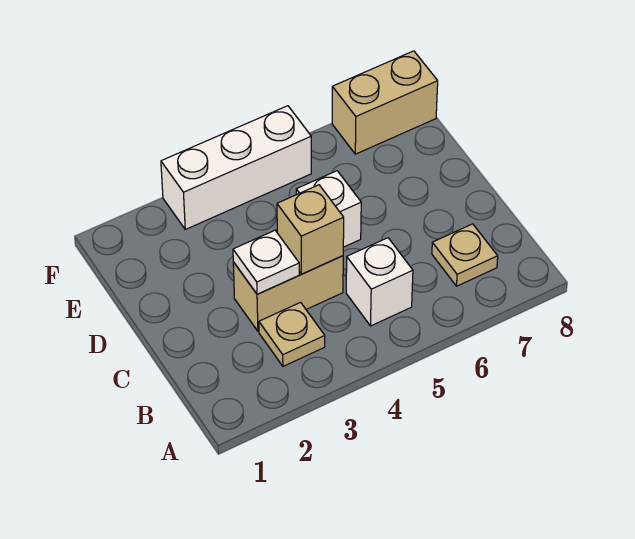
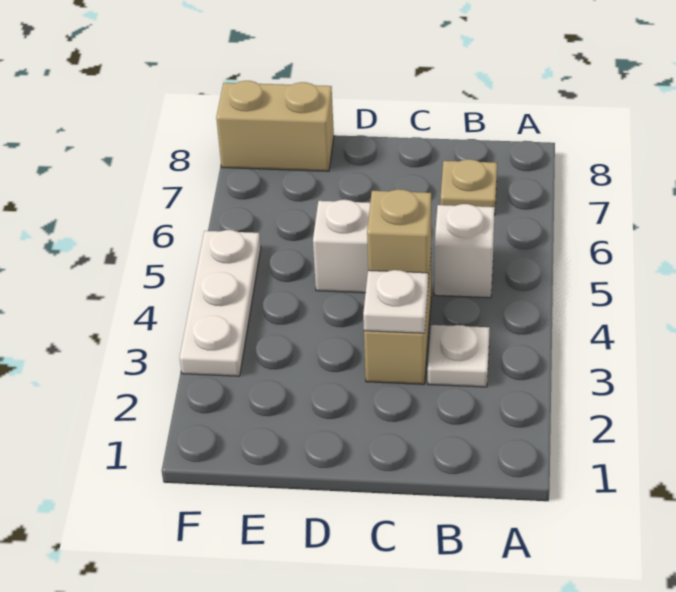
tan plate B3 level 1 -> white plate B3 level 1
white brick F3:F5 level 1 -> white plate F3:F5 level 1
tan brick F7:F8 level 1 -> tan brick E8:F8 level 1

